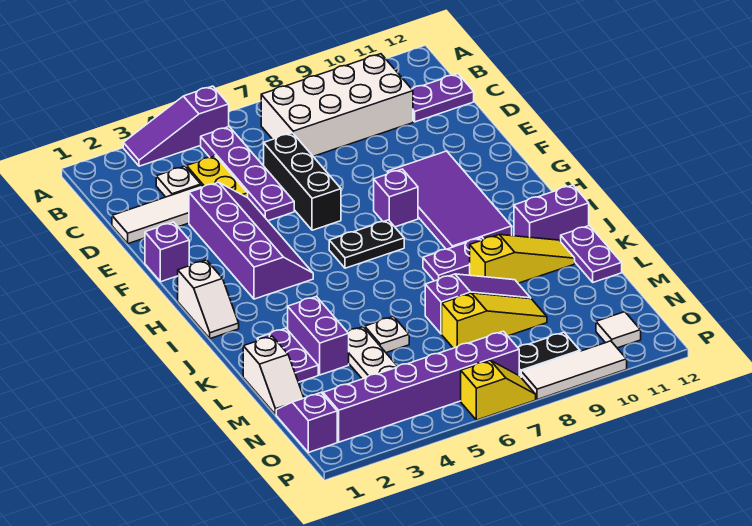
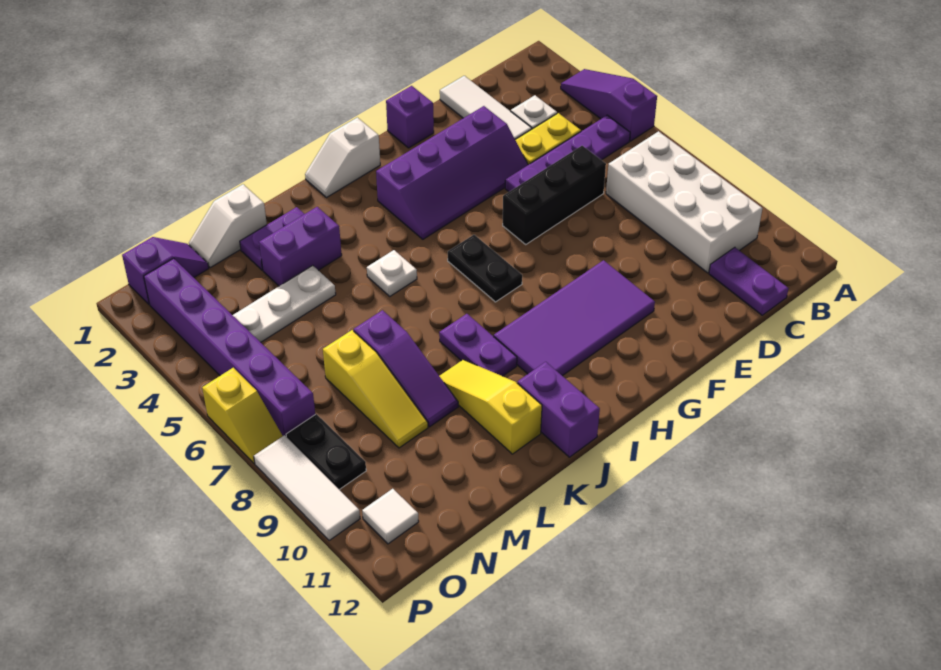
purple brick G8 level 1 -> none
yellow slope K9:K11 level 1 top 9 -> yellow slope K9:K11 level 1 top 11
purple plate K12:L12 level 1 -> none
white plate L5 level 1 -> white plate J5 level 1

